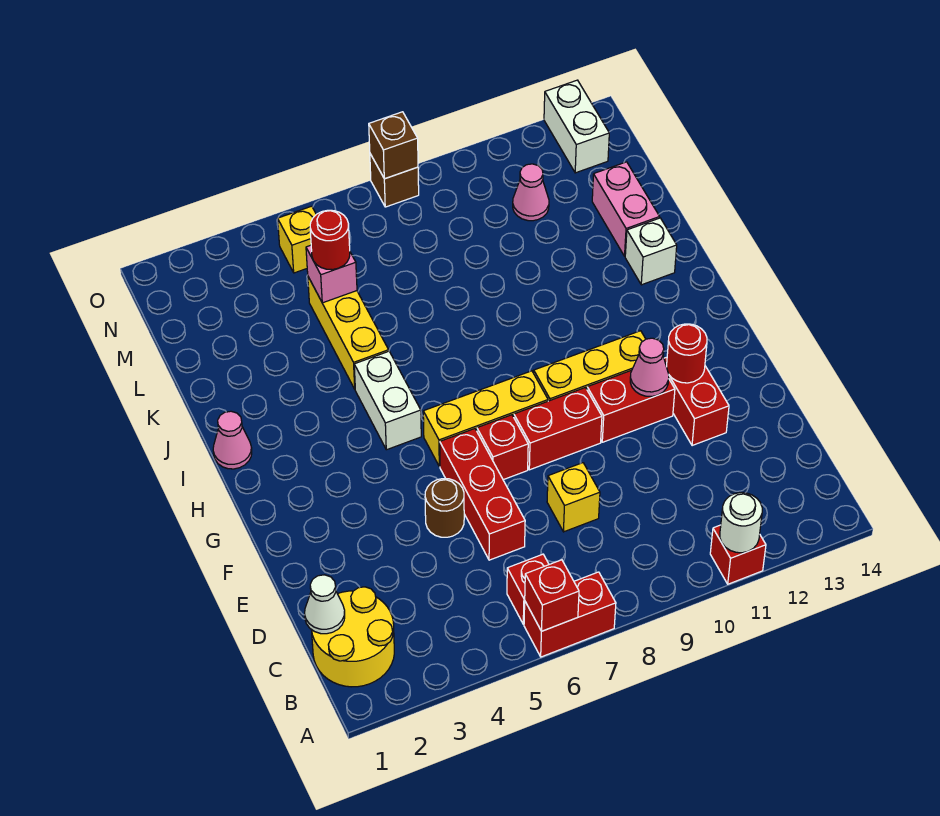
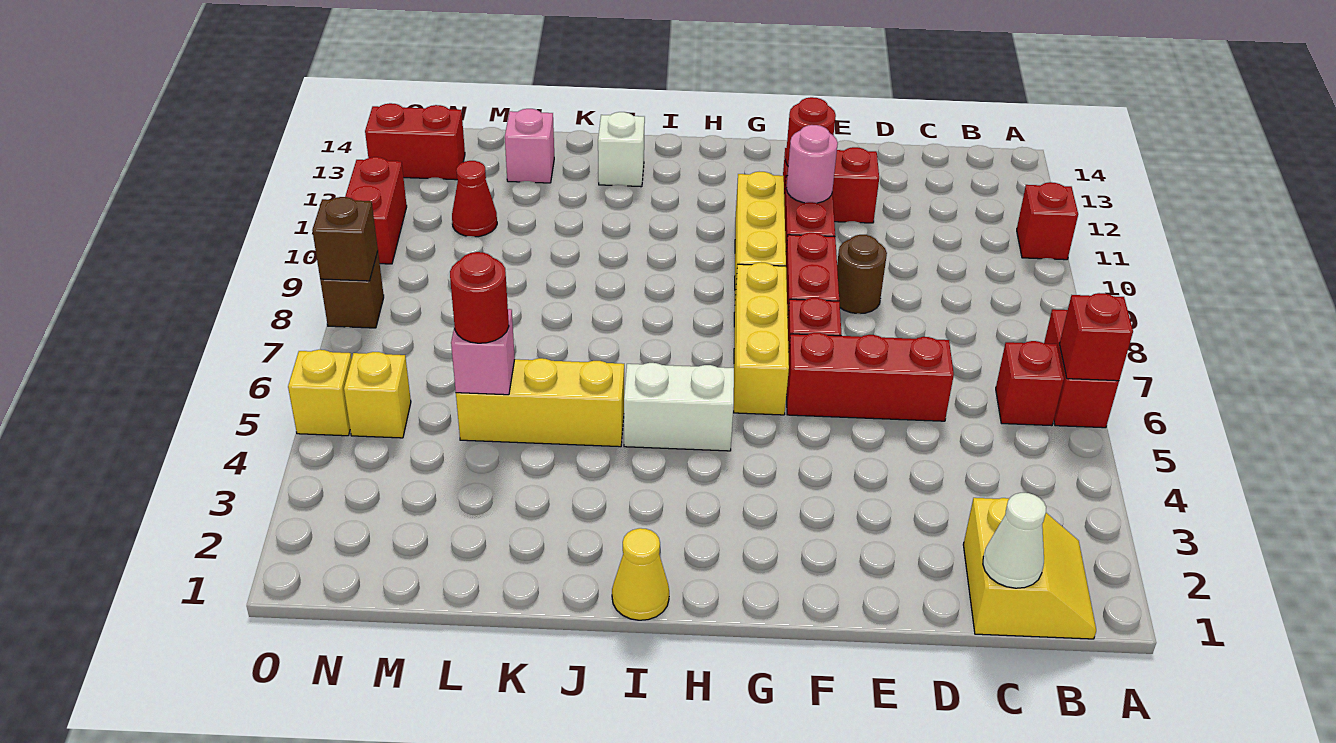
white round brick A11 level 2 -> none
yellow round brick B1:C2 level 1 -> yellow slope B1:C2 level 1 top C
yellow brick D8 level 1 -> yellow brick O5 level 1
brown round brick E5 level 1 -> brown round brick E9 level 1
pink cone F11 level 2 -> pink round brick F11 level 2
pink cone I1 level 1 -> yellow cone I1 level 1
pink brick K13:L13 level 1 -> pink brick L13 level 1
pink cone M11 level 1 -> red cone M11 level 1
white brick N13:O13 level 1 -> red brick N13:O13 level 1
none -> red brick O10:O11 level 1

